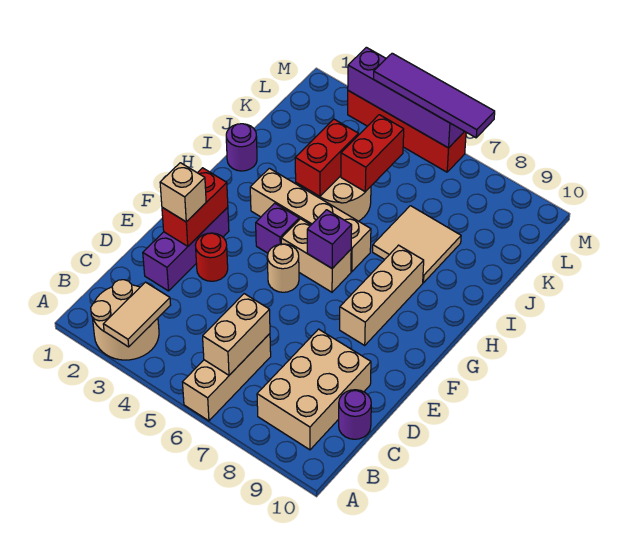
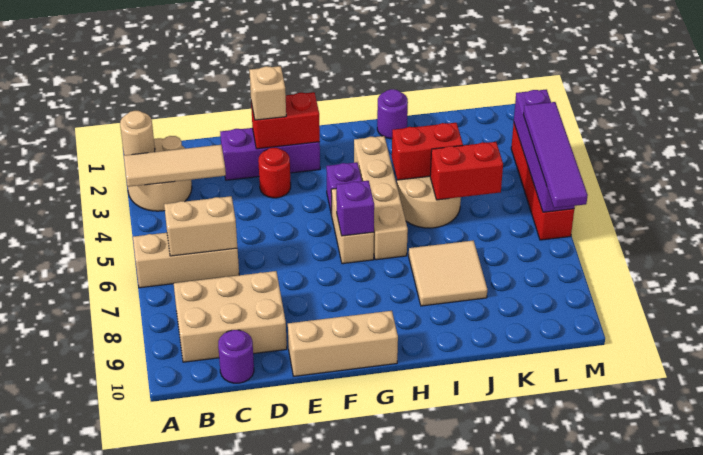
tan tile A3:B3 level 2 -> tan tile A3:C3 level 2
tan round brick F5 level 1 -> tan round brick A2 level 2
tan brick F8:H8 level 1 -> tan brick E10:G10 level 1

